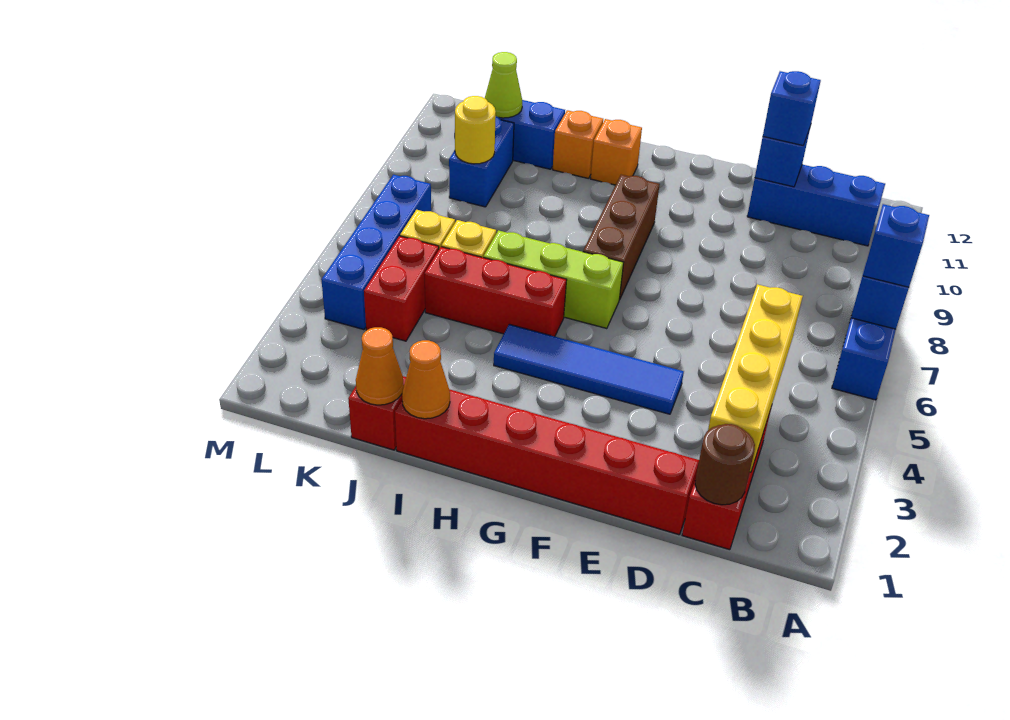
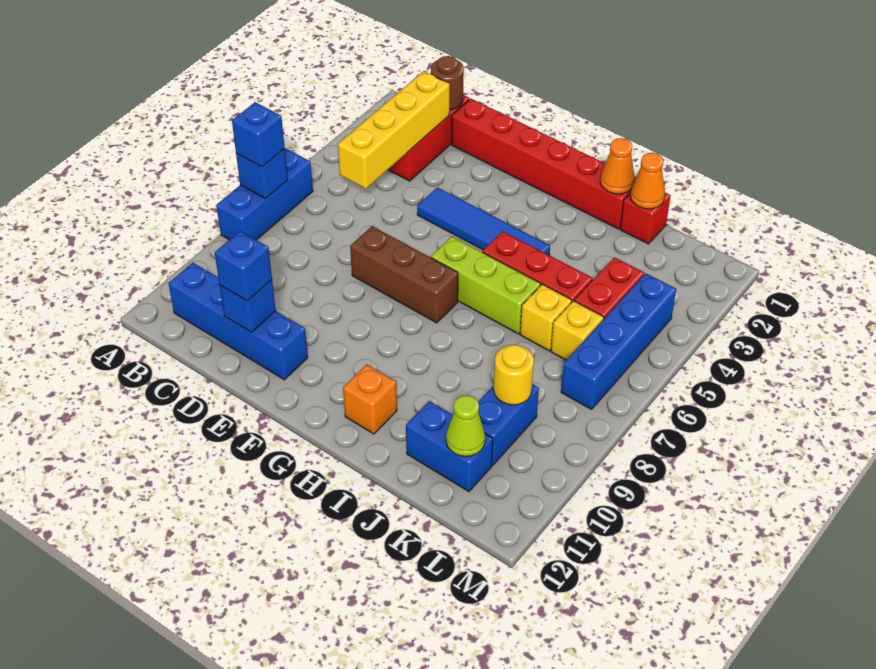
blue brick B11:D11 level 1 -> blue brick B11:E11 level 1
brown brick G7:G9 level 1 -> brown brick E7:G7 level 1
orange brick I11 level 1 -> none

